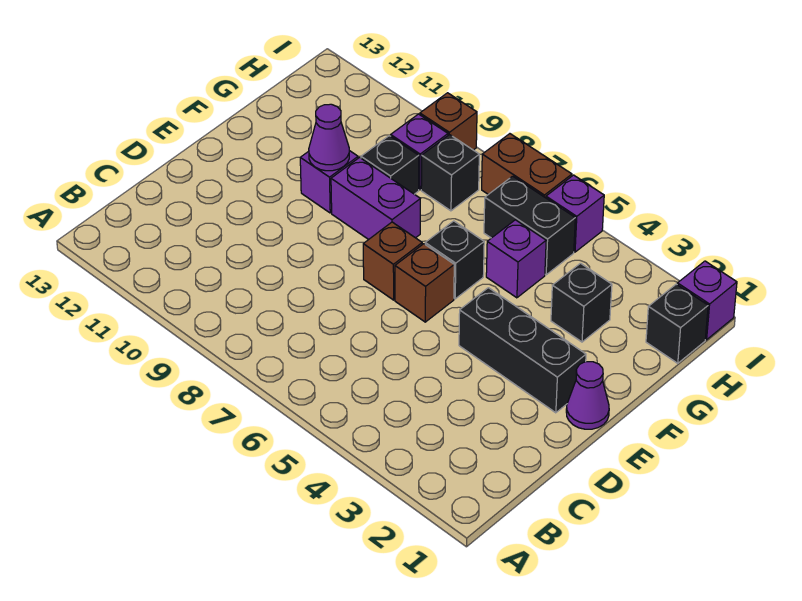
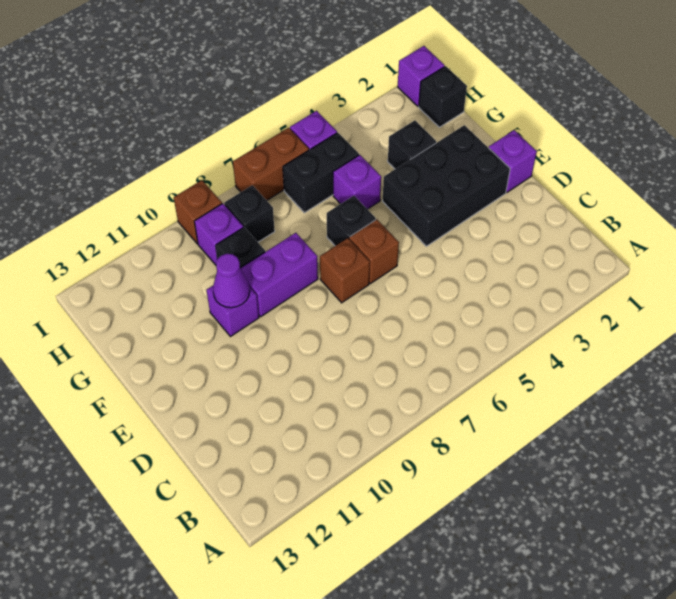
purple cone E1 level 1 -> purple brick E1 level 1
black brick E2:E4 level 1 -> black brick E2:F4 level 1

